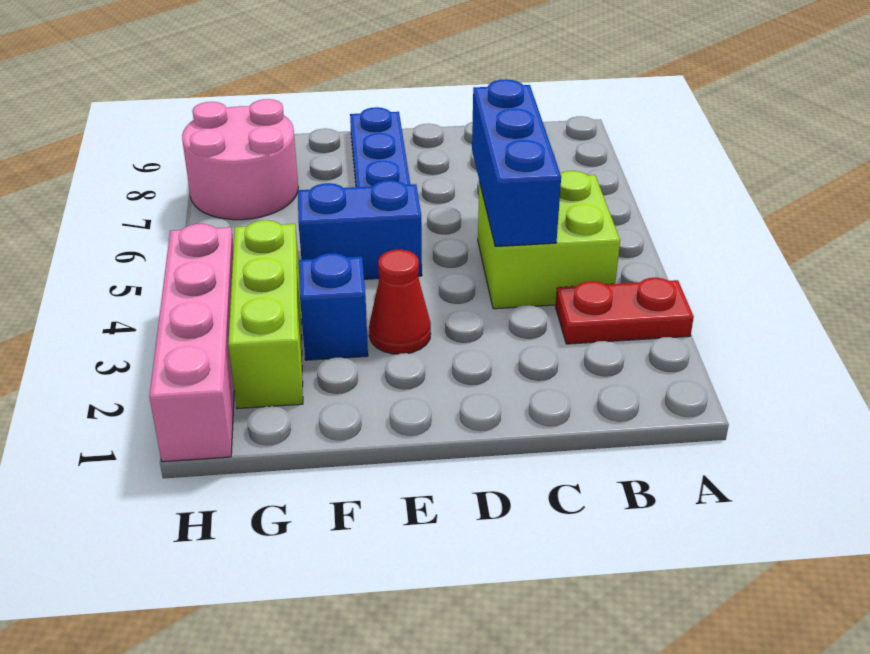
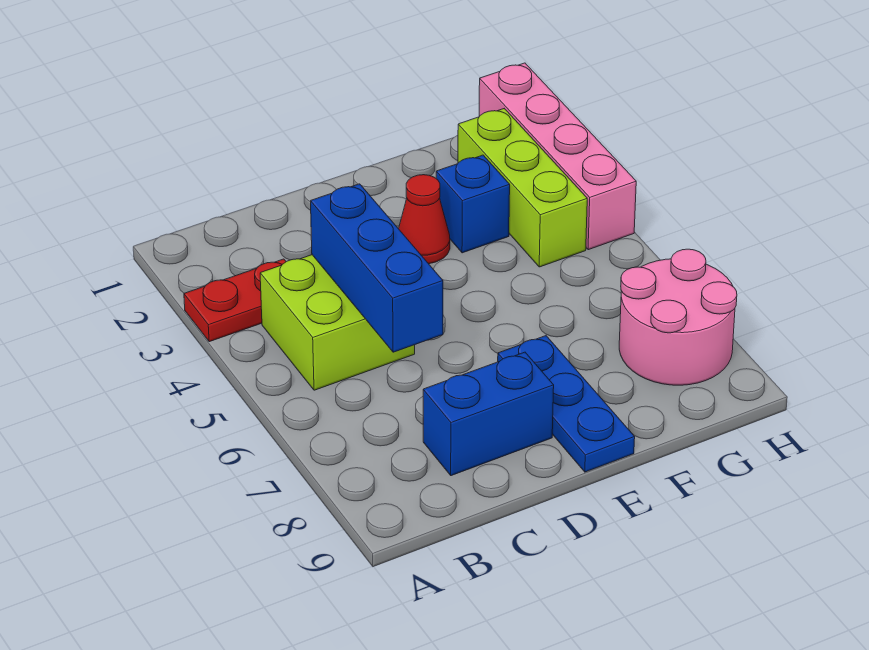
blue brick E5:F5 level 1 -> blue brick C8:D8 level 1

